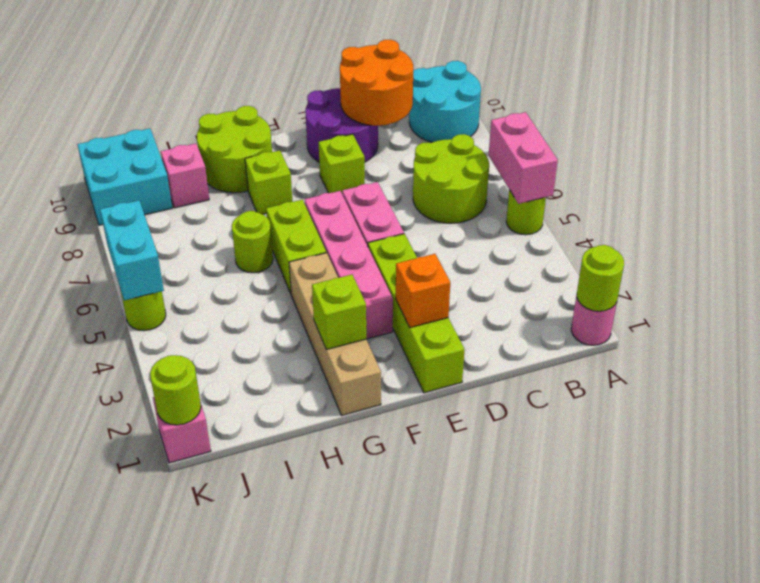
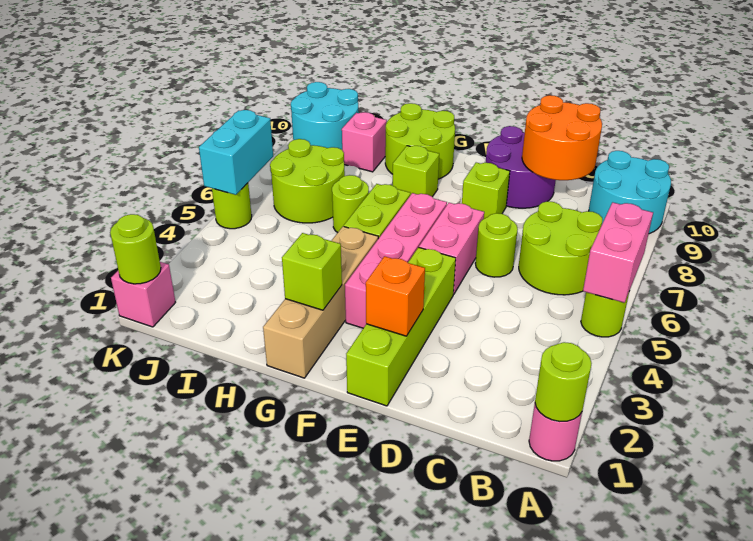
none -> lime round brick D6 level 1
none -> lime round brick I6:J7 level 1
cyan brick J9:K10 level 1 -> cyan round brick J9:K10 level 1

